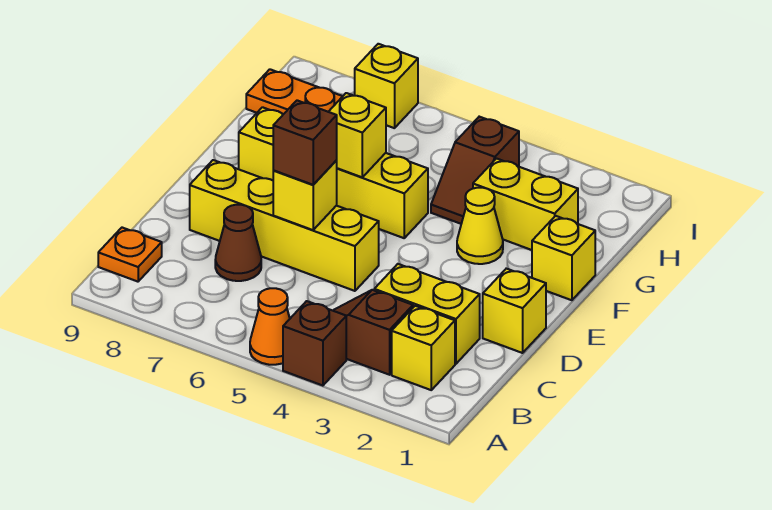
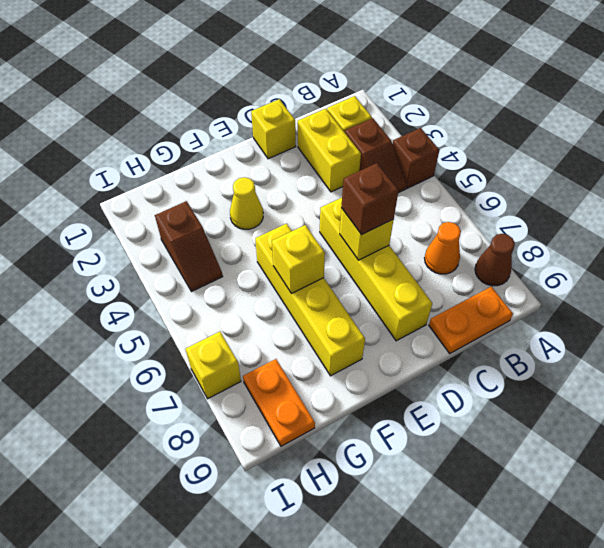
orange cone A5 level 1 -> orange cone B7 level 1
orange plate B9 level 1 -> orange plate B9:C9 level 1
brown cone C7 level 1 -> brown cone A8 level 1
yellow brick F1 level 1 -> none
yellow brick G2:G3 level 1 -> none
brown slope G4:H4 level 1 top H -> brown slope H3:H4 level 1 top 3

